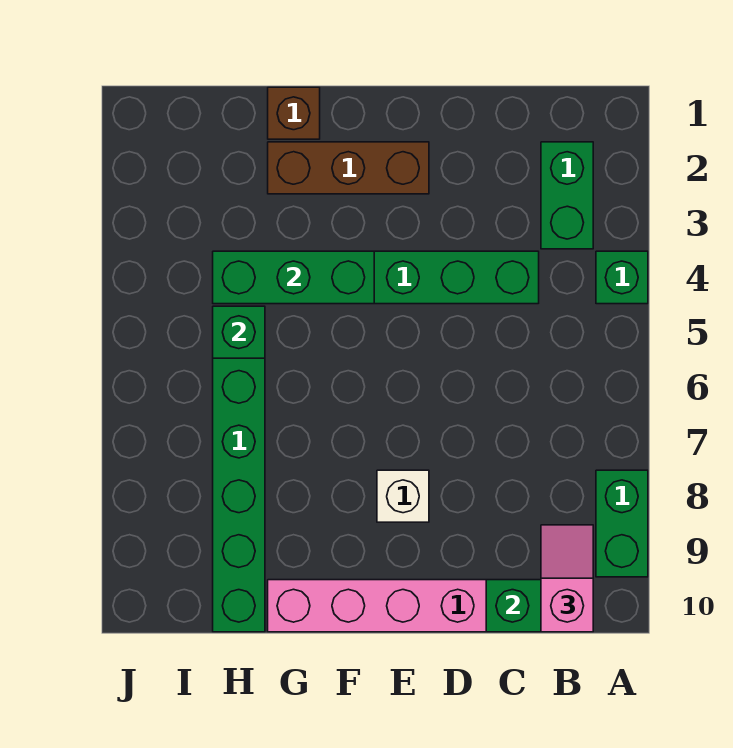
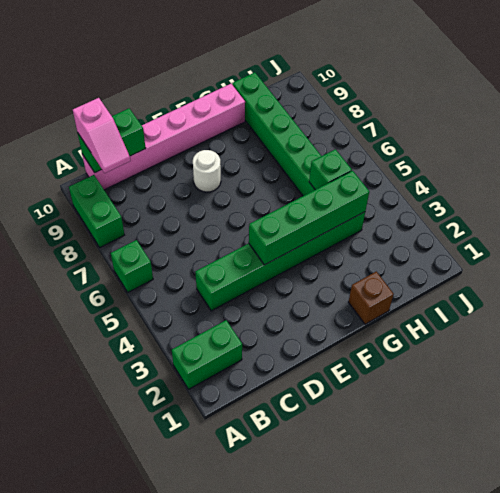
green brick A4 level 1 -> green brick A6 level 1
green brick B2:B3 level 1 -> green brick A2:B2 level 1
brown brick E2:G2 level 1 -> none
white brick E8 level 1 -> white round brick E8 level 1
green brick F4:H4 level 2 -> green brick E4:H4 level 2

